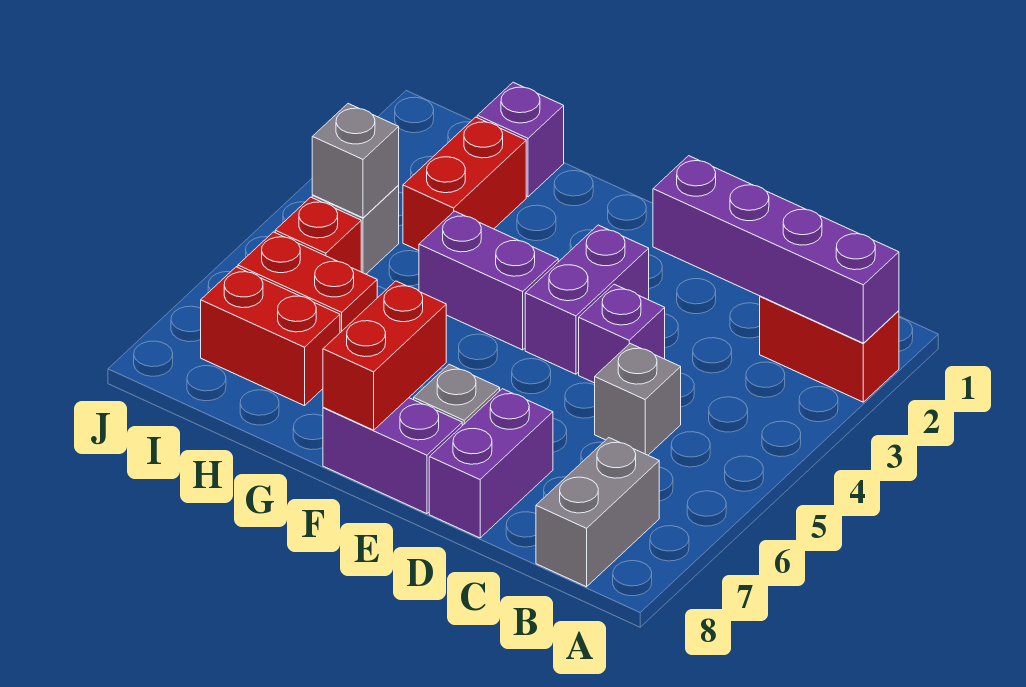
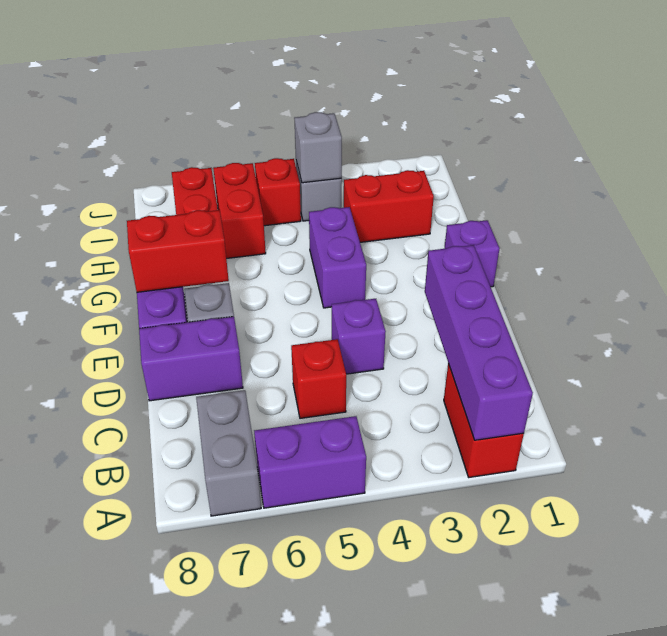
grey brick B7:B8 level 1 -> grey brick A7:B7 level 1
grey brick C5 level 1 -> red brick C5 level 1
purple brick E3:E4 level 1 -> purple brick A5:A6 level 1
purple brick H1 level 1 -> purple brick F1 level 1

